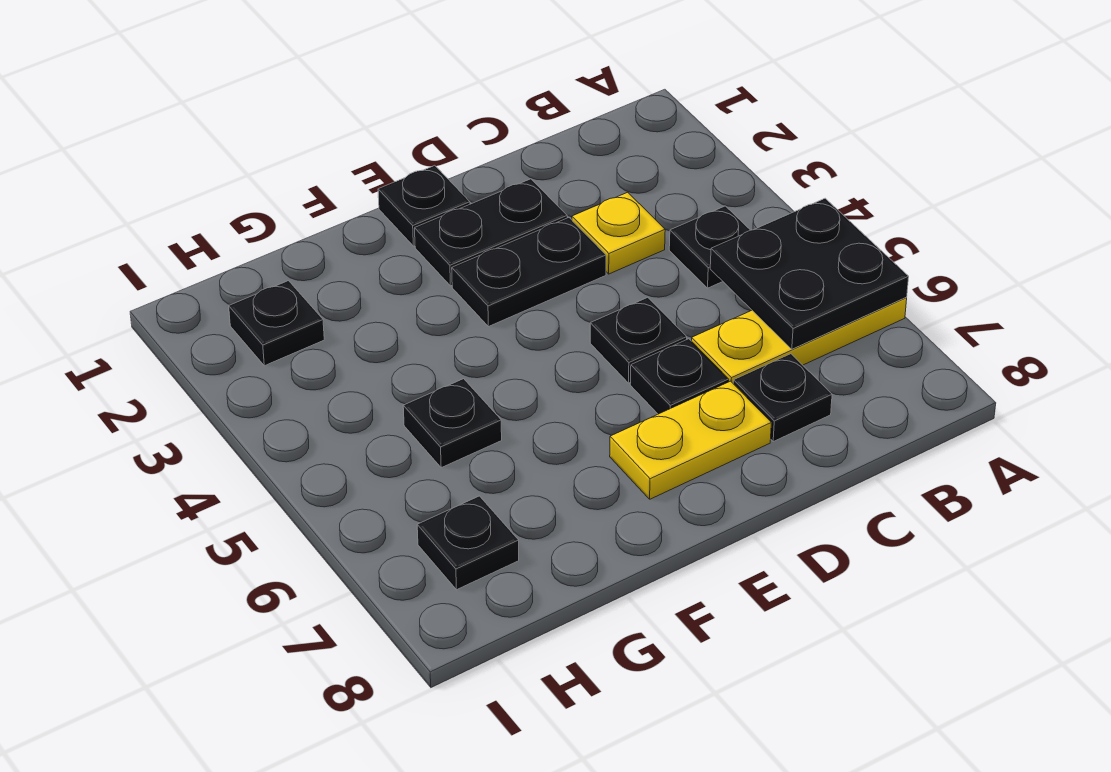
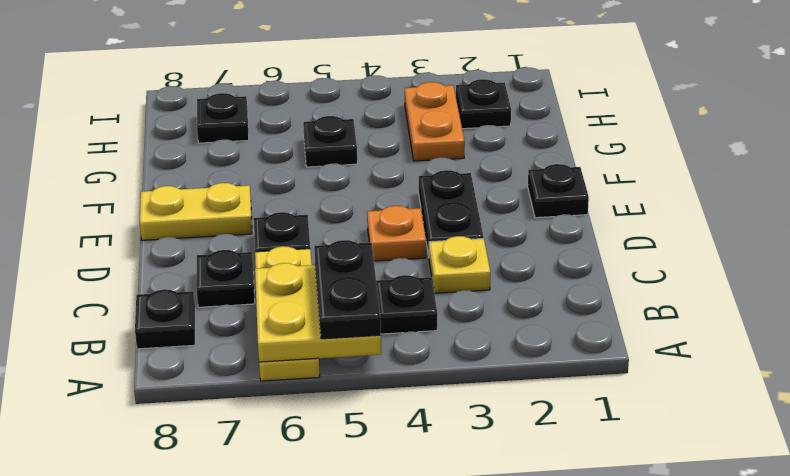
black plate A5:B6 level 2 -> yellow plate A5:B6 level 2
black plate D2:E2 level 1 -> black plate A5:B5 level 3
none -> orange plate D4 level 1
black plate D5 level 1 -> black plate B8 level 1
yellow plate D7:E7 level 1 -> yellow plate E7:E8 level 1
none -> orange plate G3:H3 level 1

